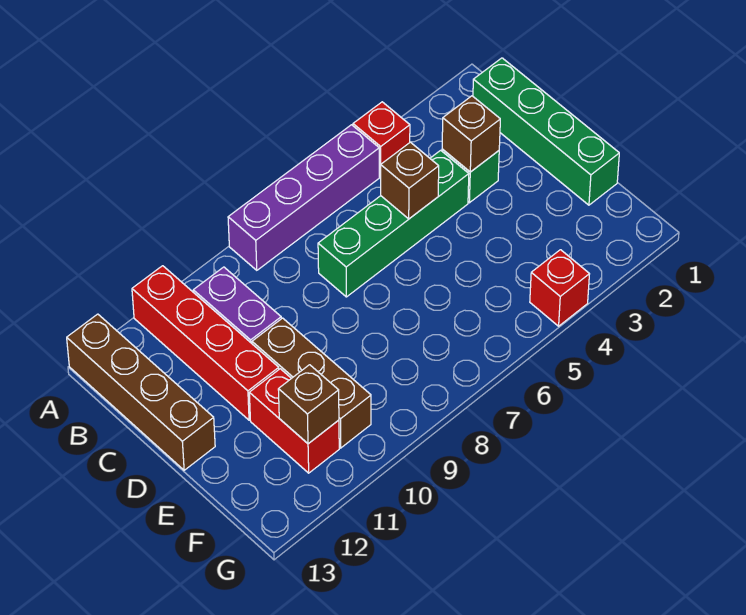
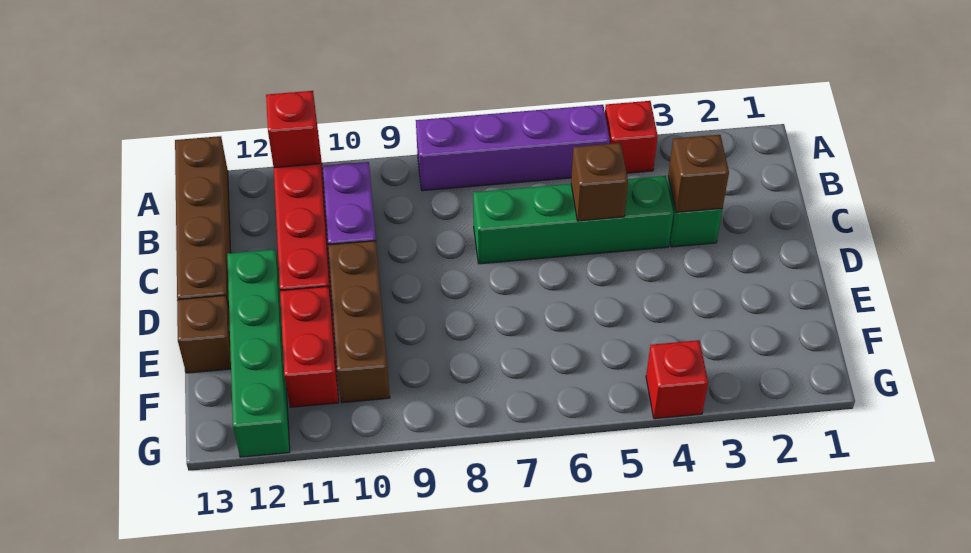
none -> red brick A11 level 2
green brick B1:E1 level 1 -> green brick D12:G12 level 1
brown brick F11 level 2 -> brown brick E13 level 1

